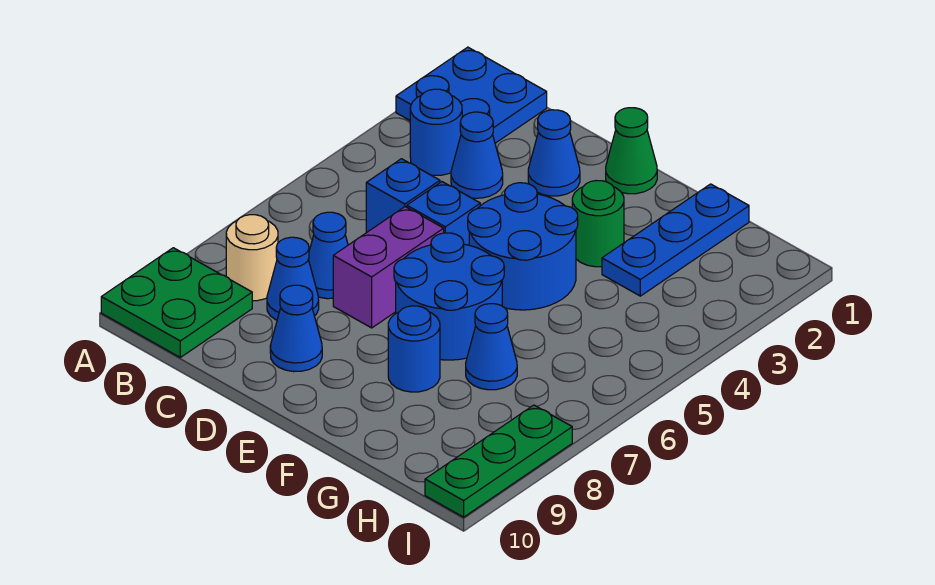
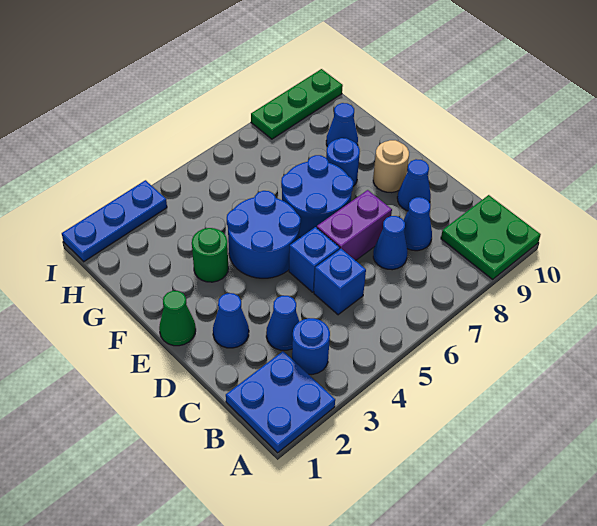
tan round brick B8 level 1 -> tan round brick E9 level 1
blue plate G1:G3 level 1 -> blue plate I1:I3 level 1
blue cone G7 level 1 -> blue cone G9 level 1

